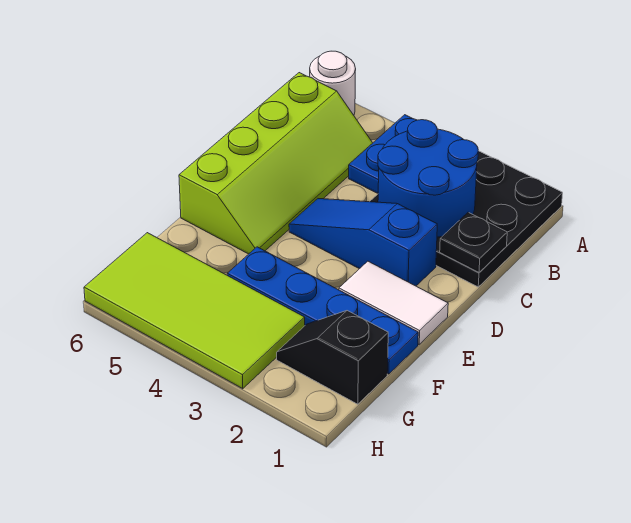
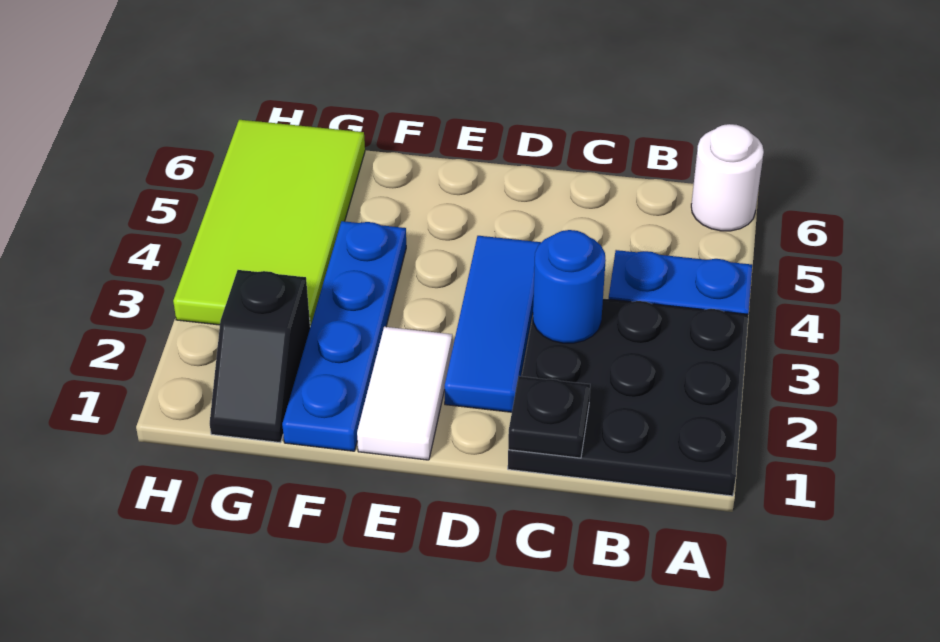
blue round brick B2:C3 level 2 -> blue round brick C3 level 2
lime slope B5:E6 level 1 top 6 -> none
blue slope D2:D4 level 1 top 2 -> blue tile D2:D4 level 1
black slope G1:G2 level 1 top 1 -> black slope G1:G2 level 1 top 2

